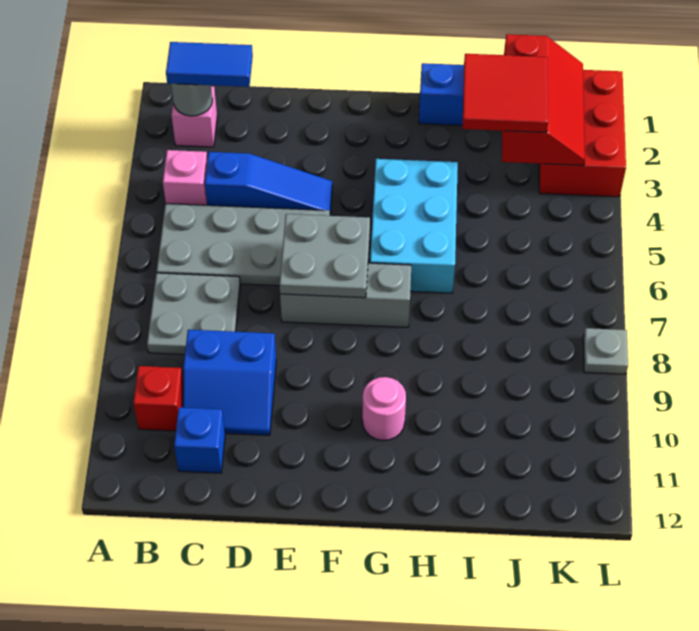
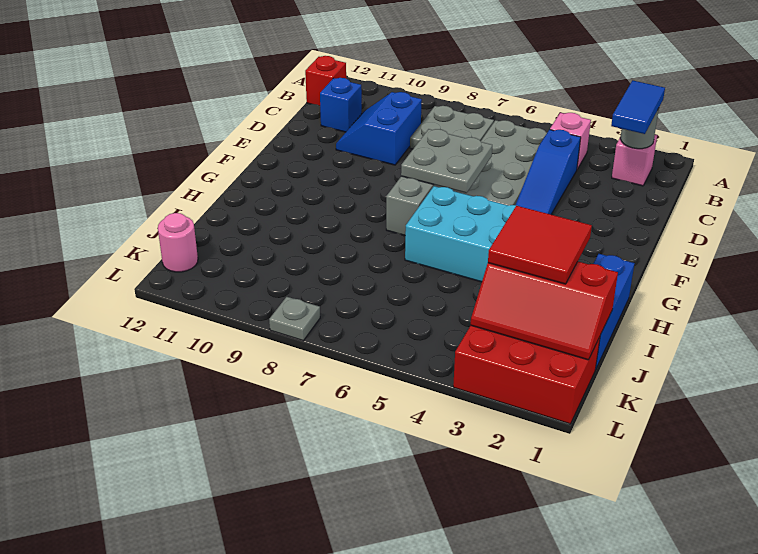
red brick B10 level 1 -> red brick B12 level 1
pink round brick G10 level 1 -> pink round brick K12 level 1

